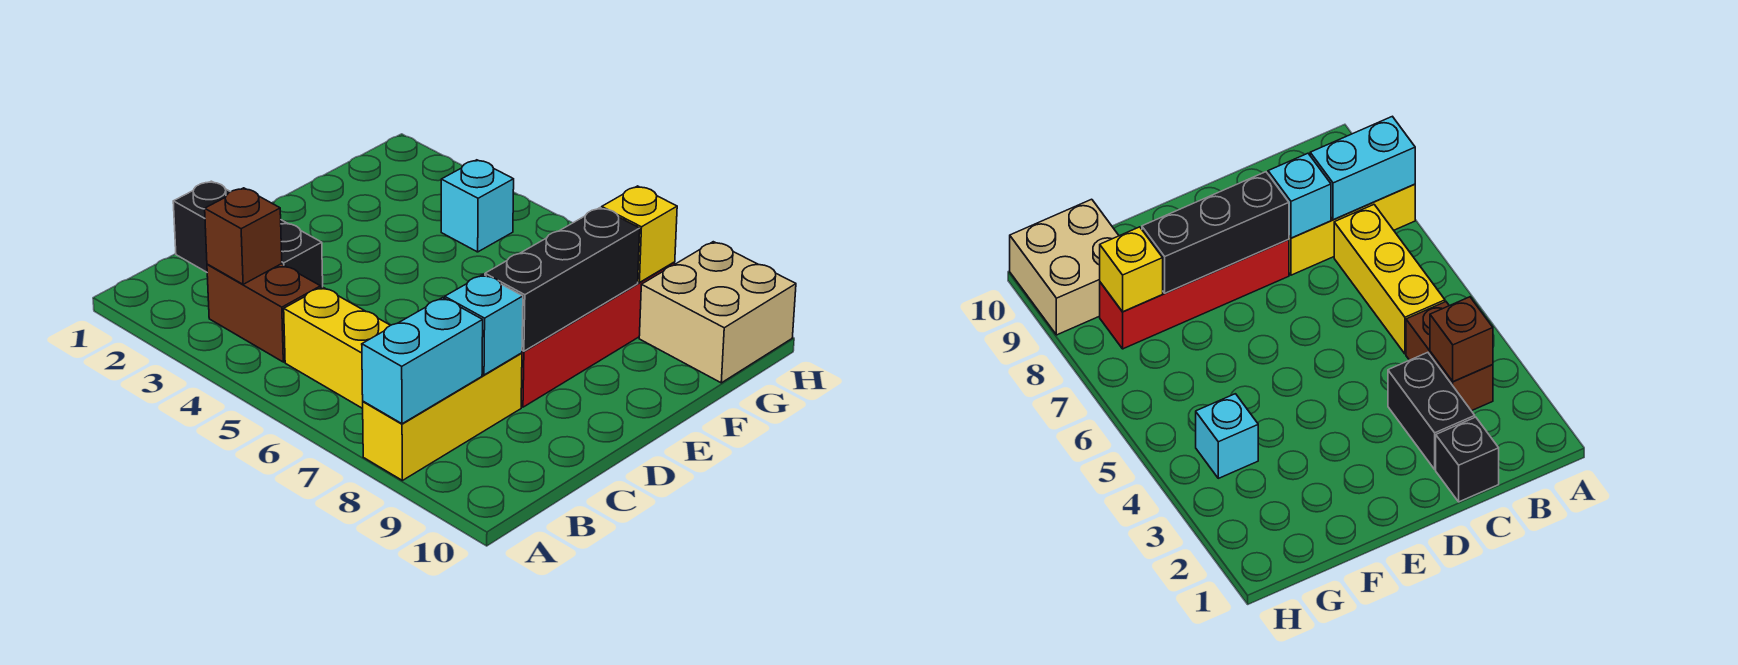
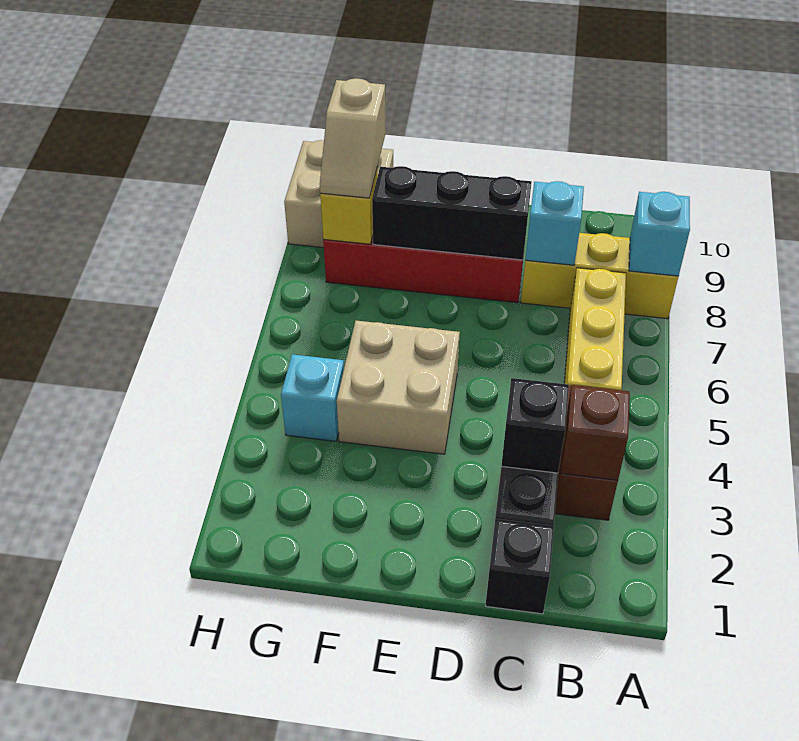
cyan brick A8:B8 level 2 -> cyan brick A8 level 2
none -> black brick C3 level 2
none -> tan brick E4:F5 level 1
none -> tan slope G8:G9 level 3 top 9

